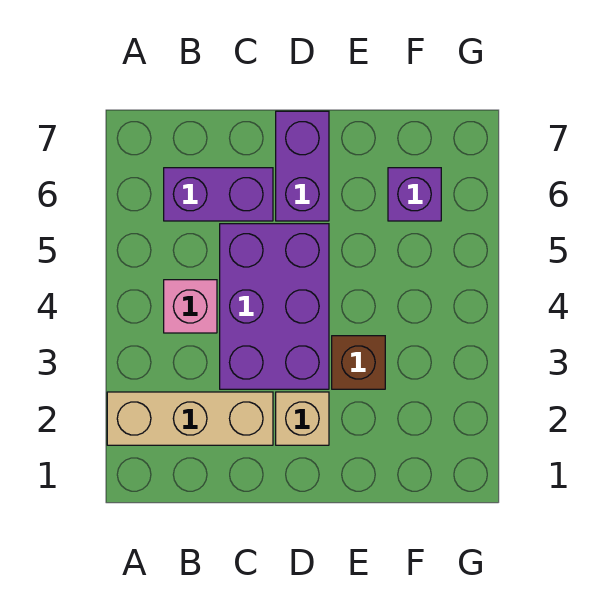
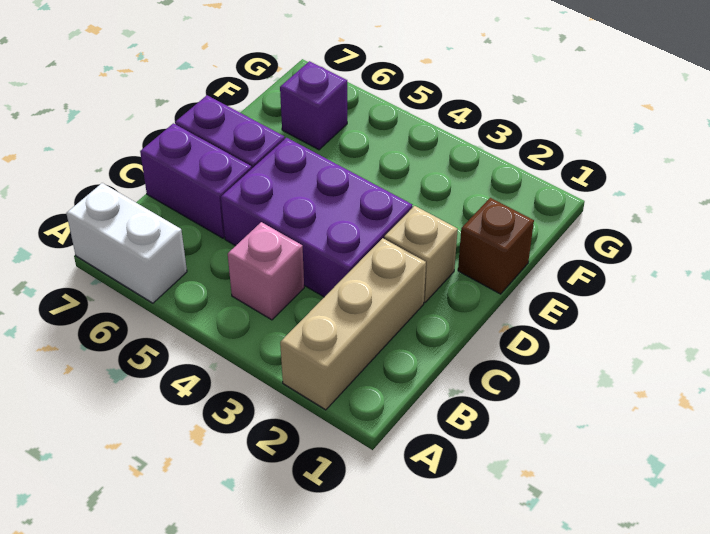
none -> white brick A6:A7 level 1
purple brick B6:C6 level 1 -> purple brick C6:C7 level 1
brown brick E3 level 1 -> brown brick E1 level 1

